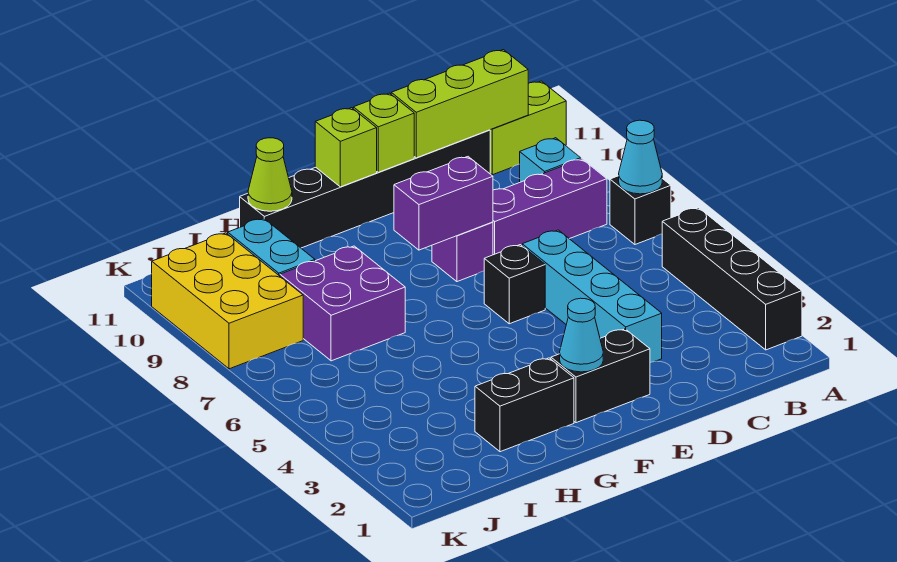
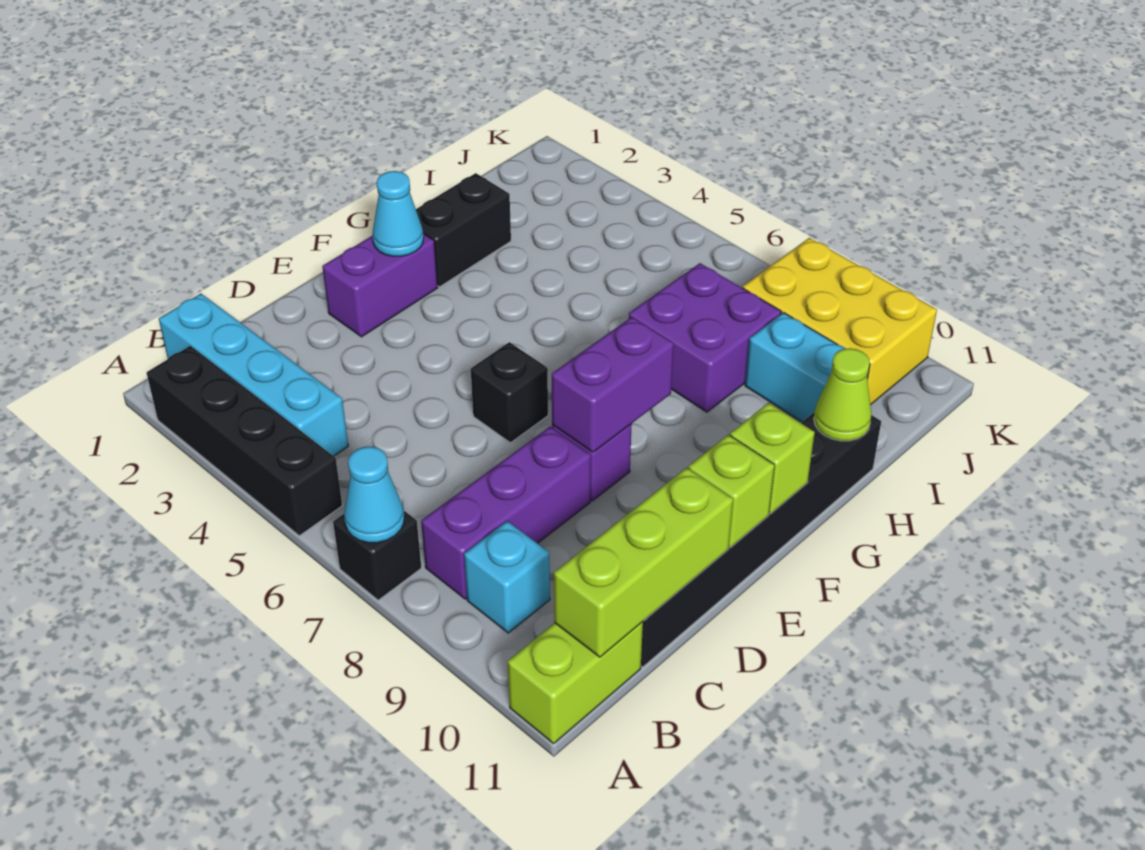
cyan brick D3:D6 level 1 -> cyan brick B1:B4 level 1
black brick E2:F2 level 1 -> purple brick E2:F2 level 1

